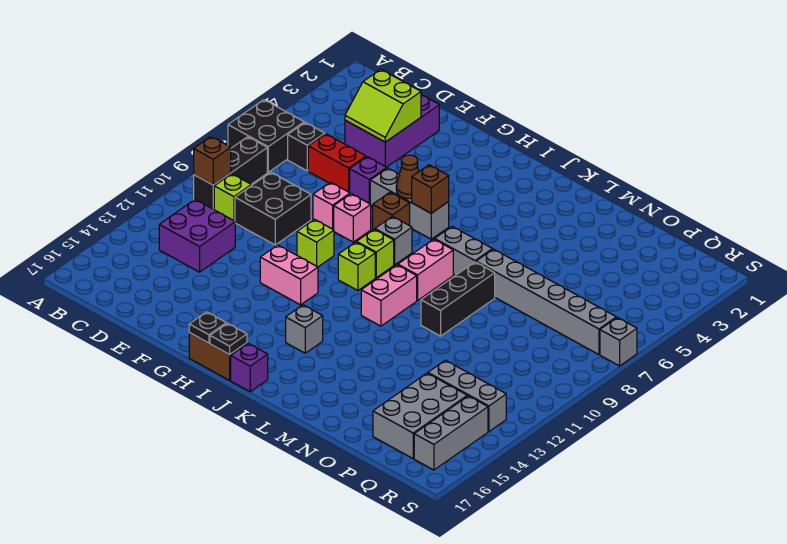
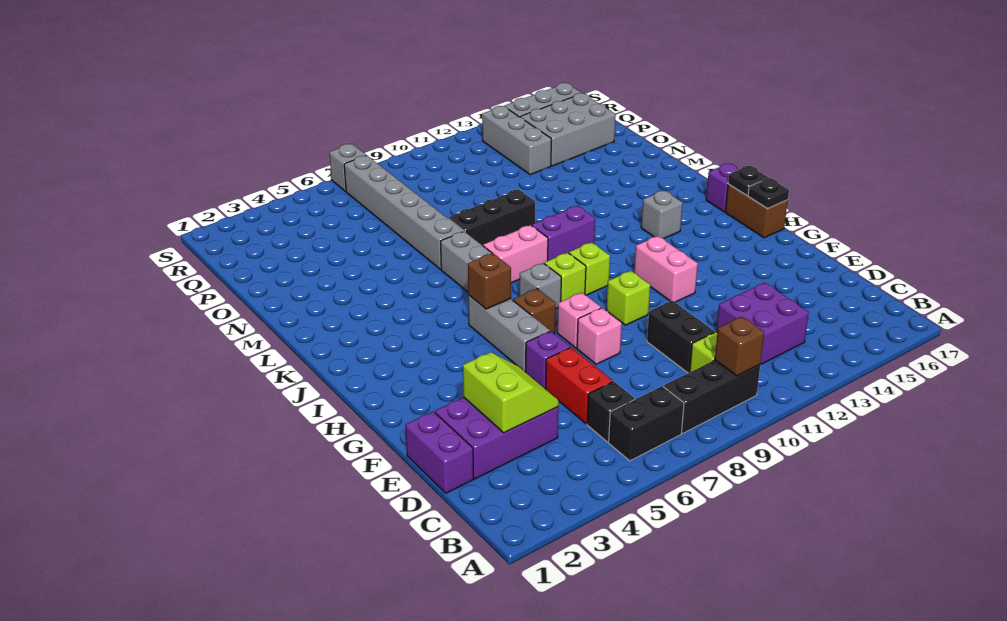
black brick A6:B7 level 1 -> black brick B6:B7 level 1
none -> purple brick D1:E1 level 1
black brick D9:E10 level 1 -> black brick D10:E10 level 1
brown cone H6 level 2 -> none
pink brick K10:K11 level 1 -> purple brick K10:K11 level 1

